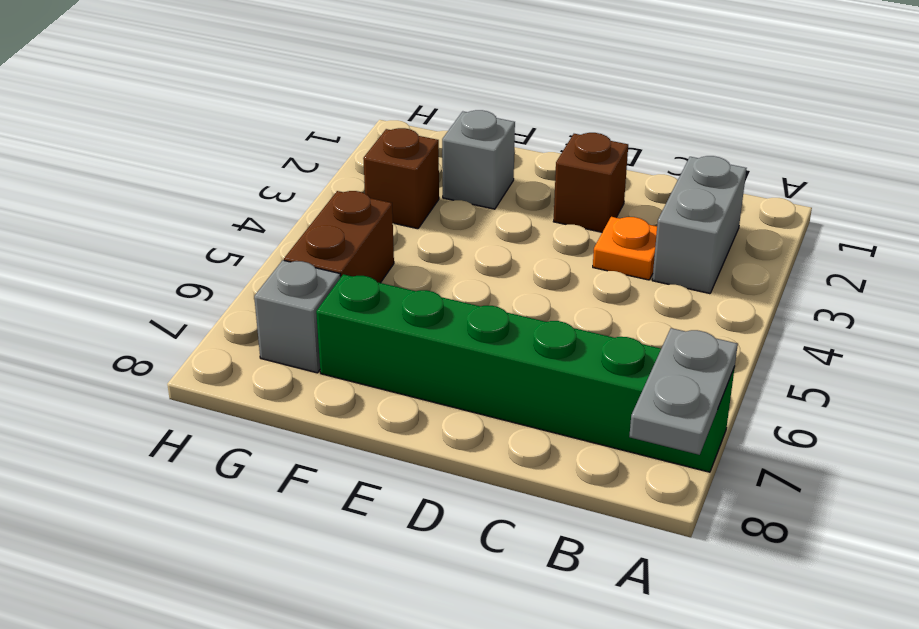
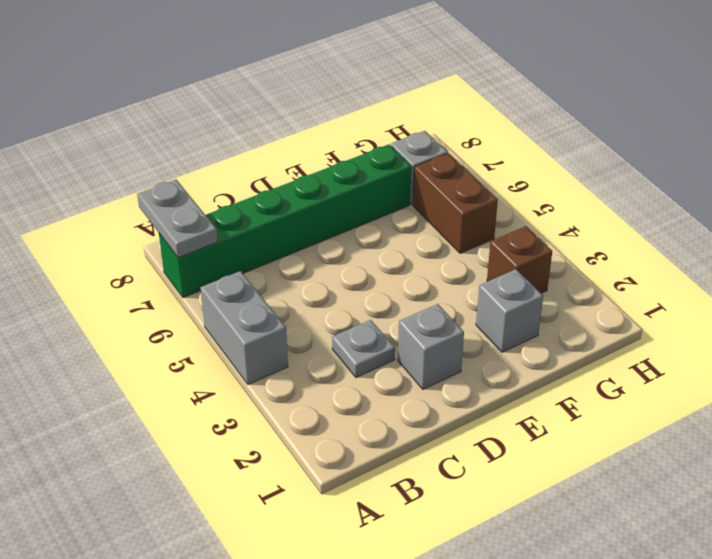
grey brick B2:B3 level 1 -> grey brick A4:A5 level 1
orange plate C3 level 1 -> grey plate C3 level 1
brown brick D2 level 1 -> grey brick D2 level 1

